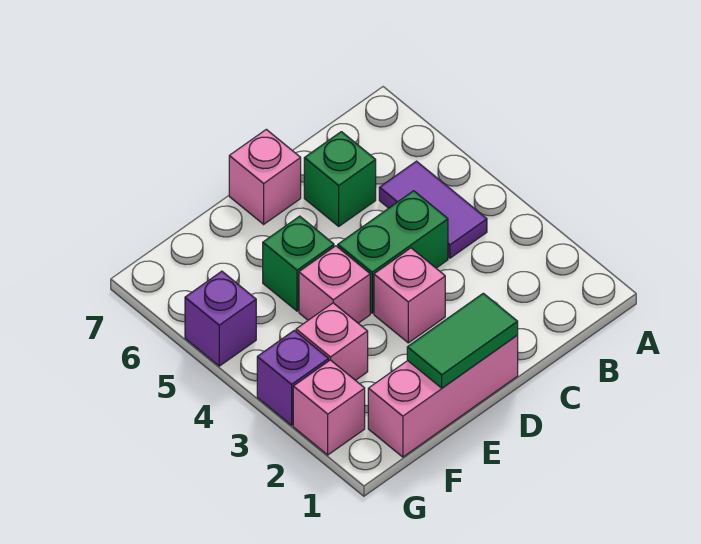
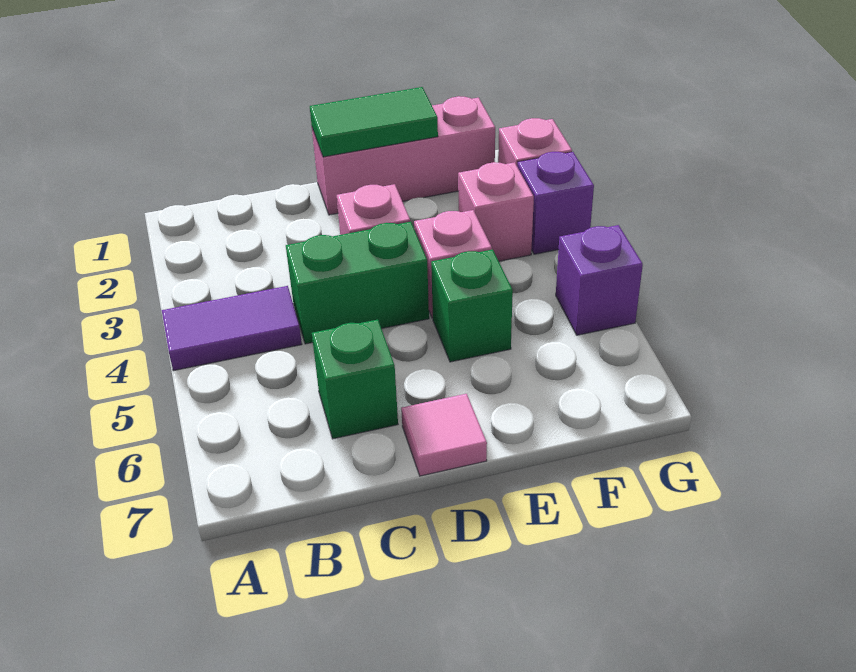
purple tile B4:B5 level 1 -> purple tile A4:B4 level 1
pink brick D7 level 1 -> pink tile D7 level 1

